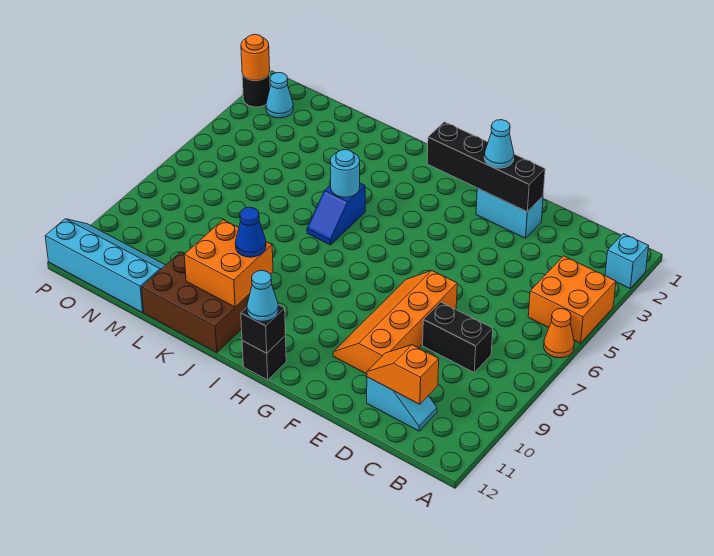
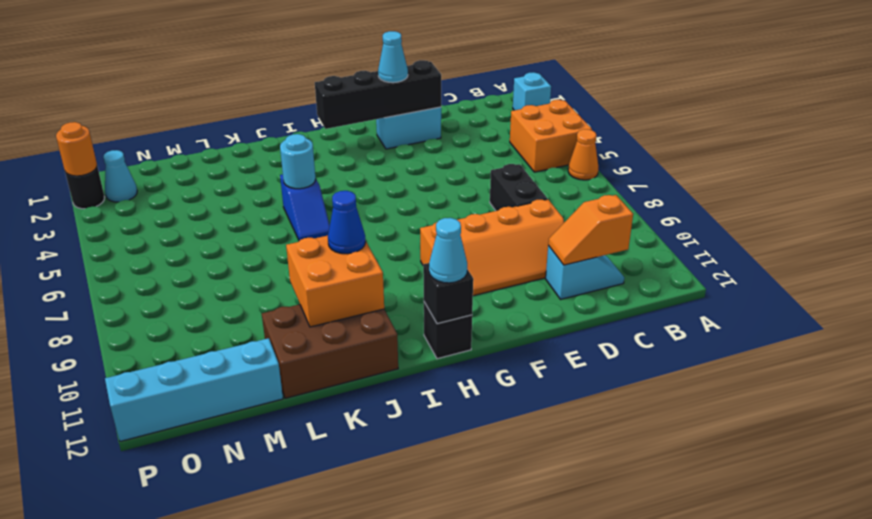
black brick C8:D8 level 1 -> black brick D7:D8 level 1
orange slope E7:F10 level 1 top E -> orange slope D9:G10 level 1 top 9

